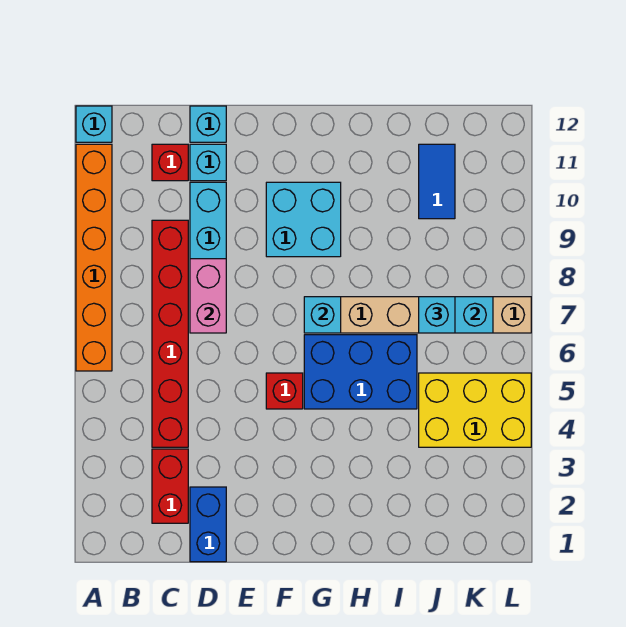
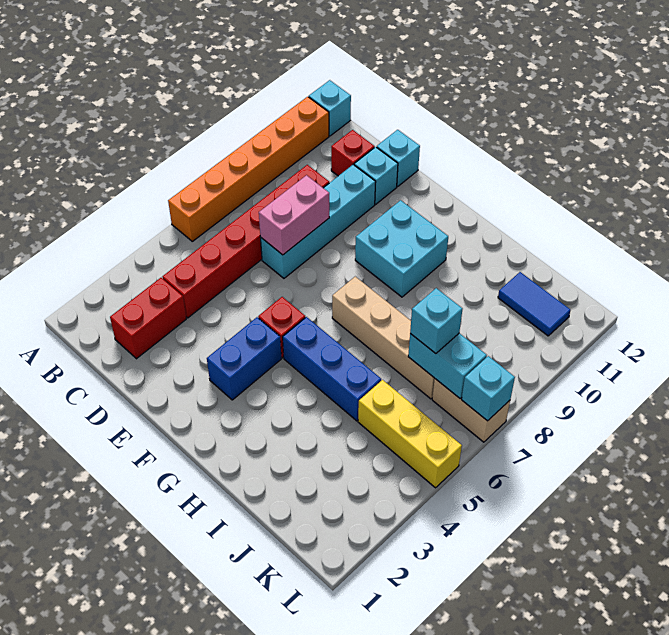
blue brick D1:D2 level 1 -> blue brick F3:F4 level 1
blue brick G5:I6 level 1 -> blue brick G5:I5 level 1
cyan brick G7 level 2 -> cyan brick L7 level 2
yellow brick J4:L5 level 1 -> yellow brick J5:L5 level 1
blue tile J10:J11 level 1 -> blue tile J11:K11 level 1

